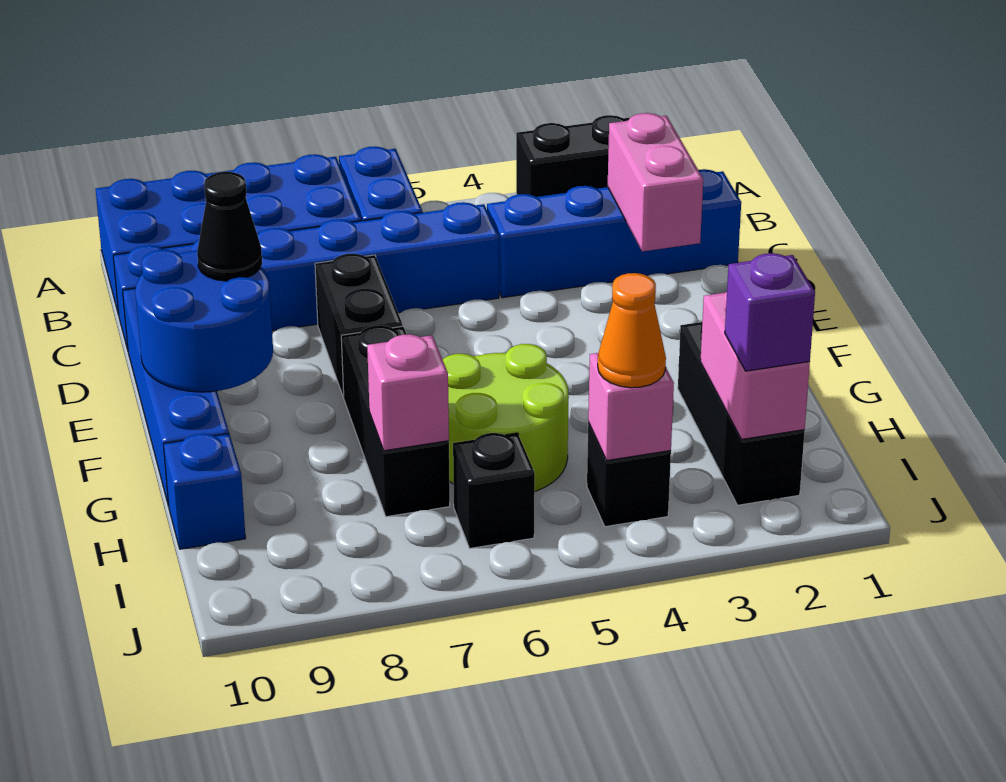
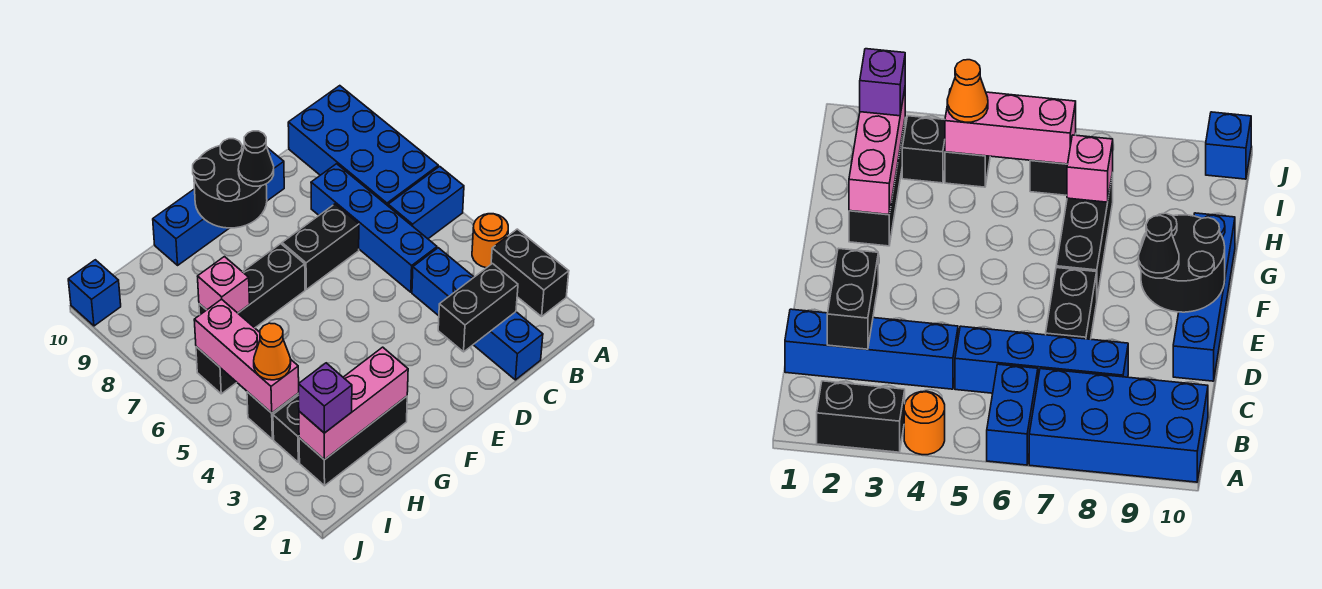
none -> orange round brick A4 level 1
pink brick C2:D2 level 2 -> black brick C2:D2 level 2
blue brick C5:C10 level 1 -> blue brick C5:C8 level 1
blue round brick E9:F10 level 2 -> black round brick E9:F10 level 2
lime round brick G5:H6 level 1 -> none
pink brick H2:I2 level 2 -> pink brick G2:I2 level 2
blue brick H10 level 1 -> blue brick J10 level 1
none -> black brick I3 level 1
pink brick I4 level 2 -> pink brick I4:I6 level 2

